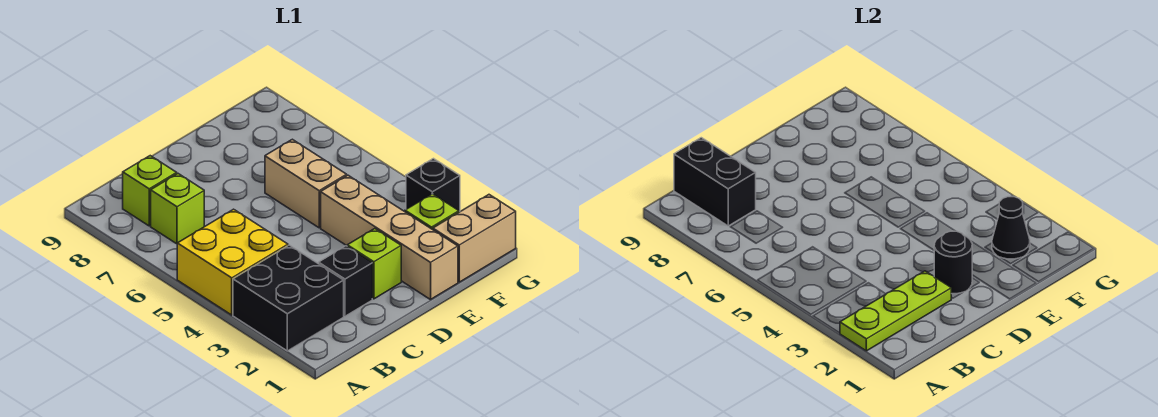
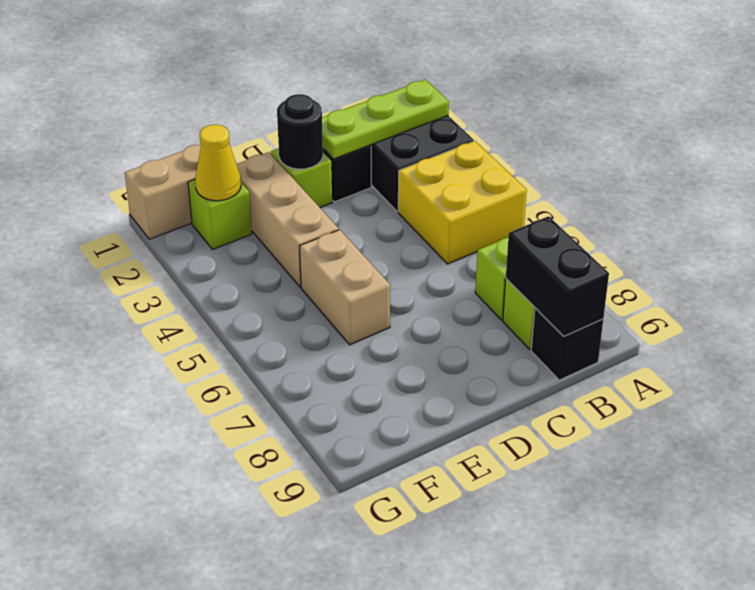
tan brick E1:E4 level 1 -> tan brick E2:E4 level 1
black cone F2 level 2 -> yellow cone F2 level 2
black brick G3 level 1 -> black brick B9 level 1

